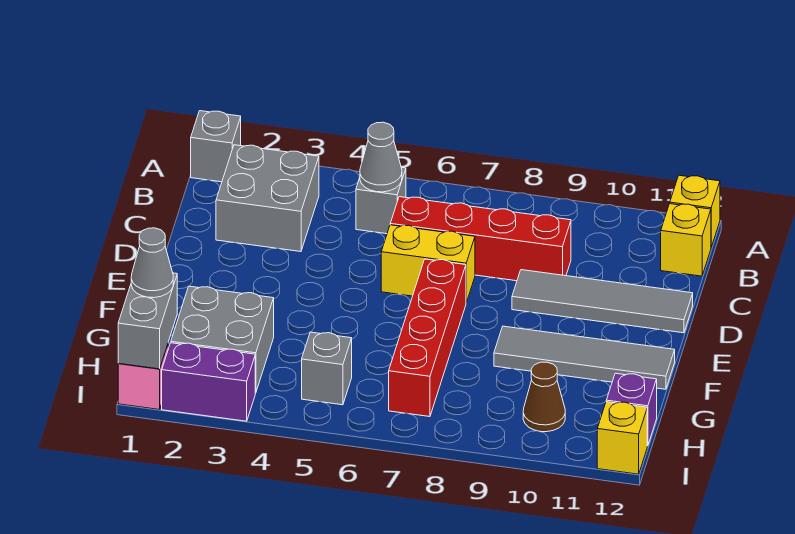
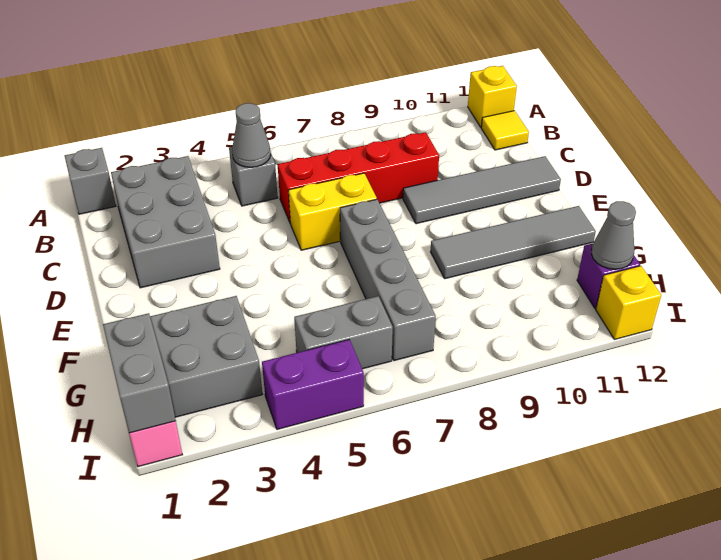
grey brick B2:C3 level 1 -> grey brick B2:D3 level 1
yellow brick B12 level 1 -> yellow tile B12 level 1
red brick E7:H7 level 1 -> grey brick E7:H7 level 1
grey cone H1 level 3 -> grey cone H12 level 2
grey brick H5 level 1 -> grey brick H5:H6 level 1
brown cone H10 level 1 -> none
purple brick I2:I3 level 1 -> purple brick I4:I5 level 1

